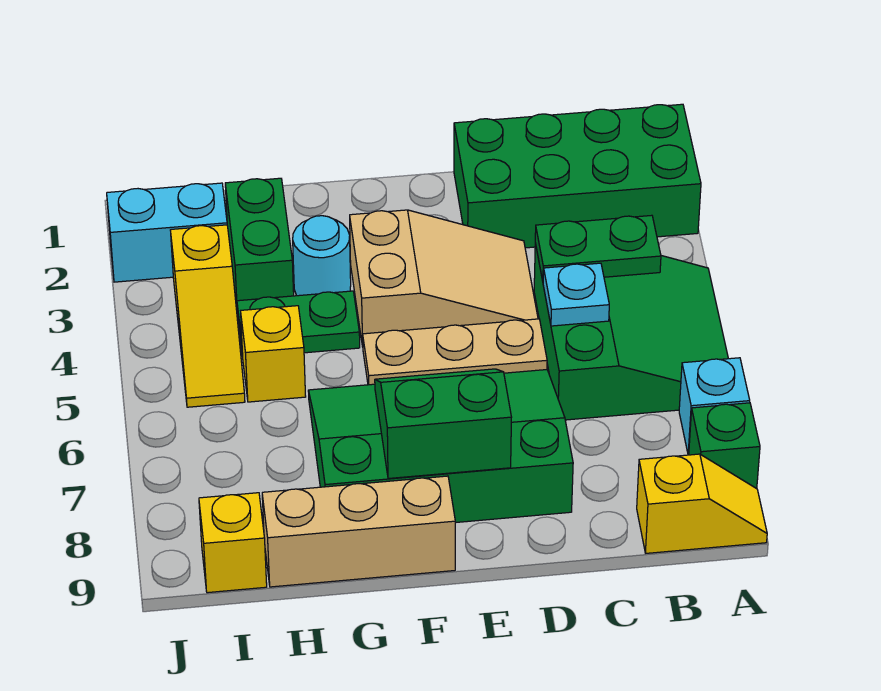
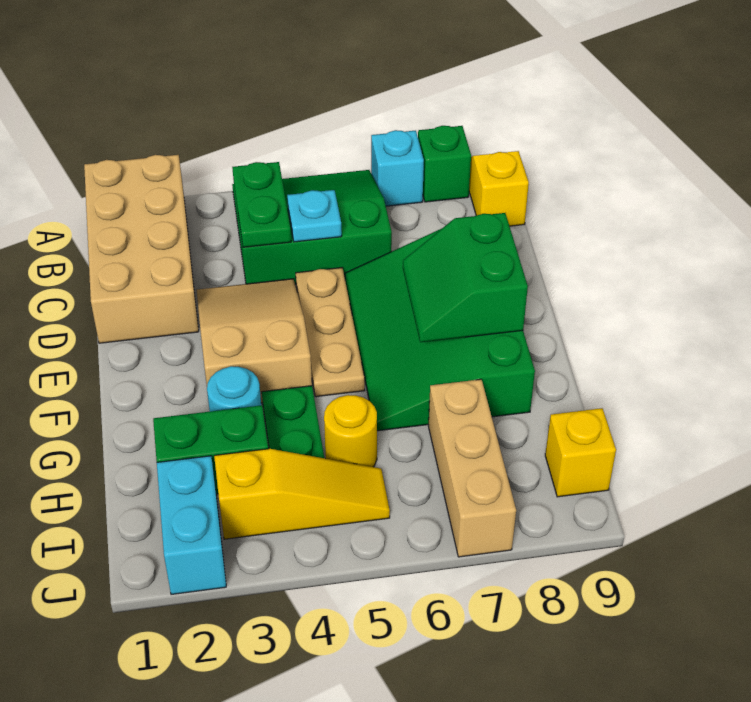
green brick A1:D2 level 1 -> tan brick A1:D2 level 1
tan brick F9:H9 level 1 -> tan brick H7:J7 level 1
yellow brick H5 level 1 -> yellow round brick H5 level 1

